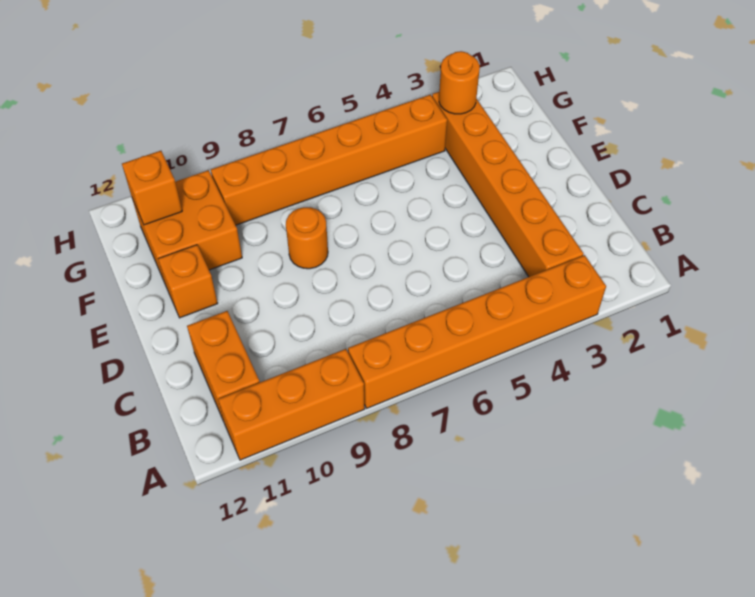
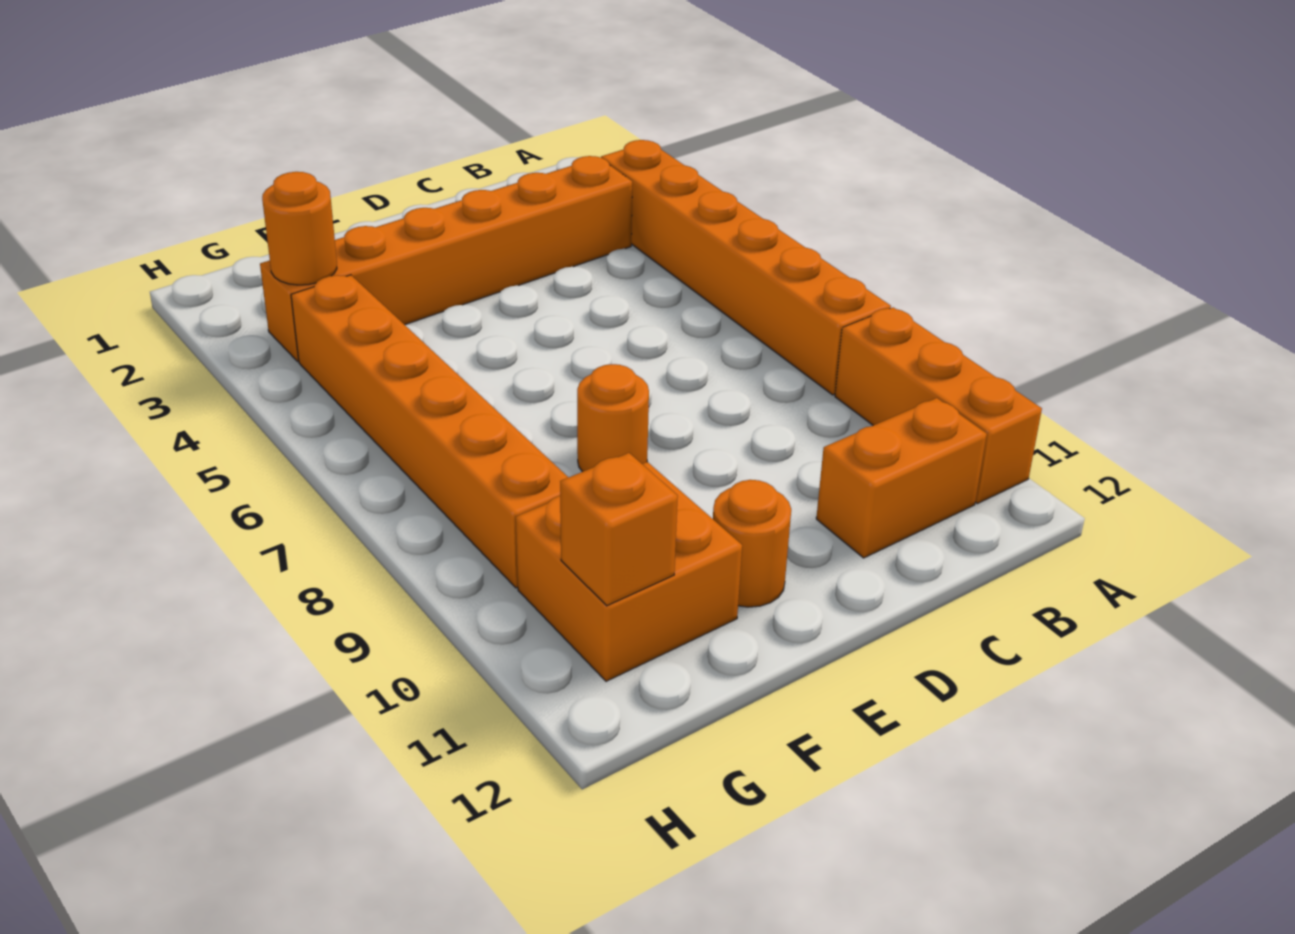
orange brick E11 level 1 -> orange round brick E11 level 1

